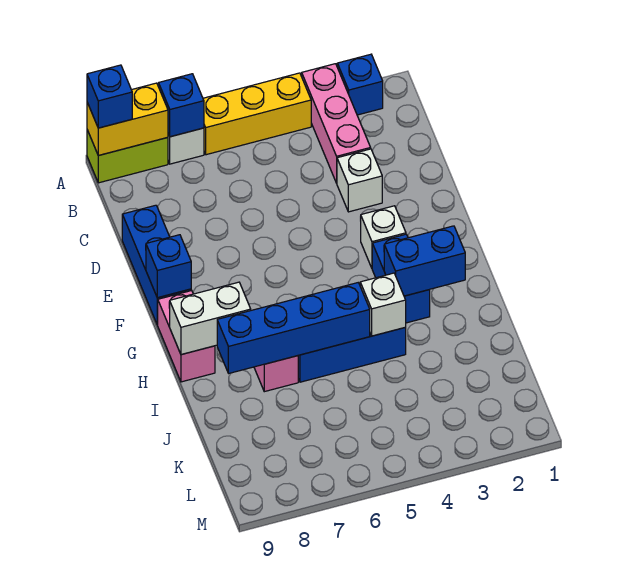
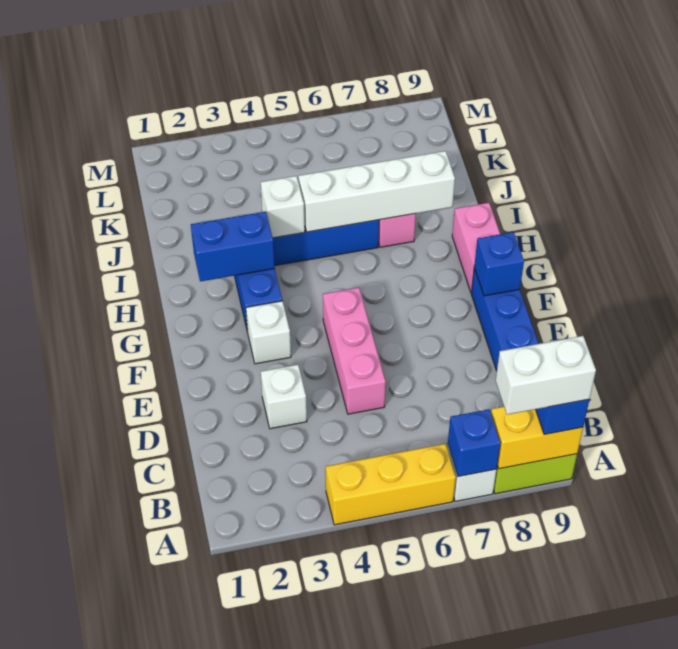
blue brick A2 level 1 -> none
pink brick A3:C3 level 1 -> pink brick D5:F5 level 1
white brick H8:H9 level 2 -> white brick A8:A9 level 4
blue brick I5:I8 level 2 -> white brick I5:I8 level 2

